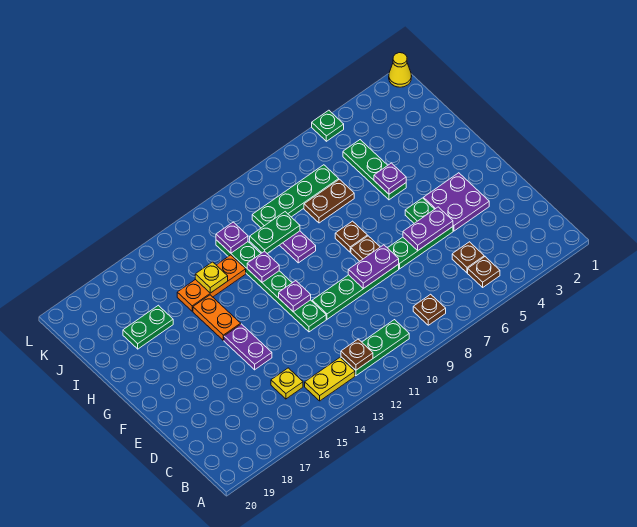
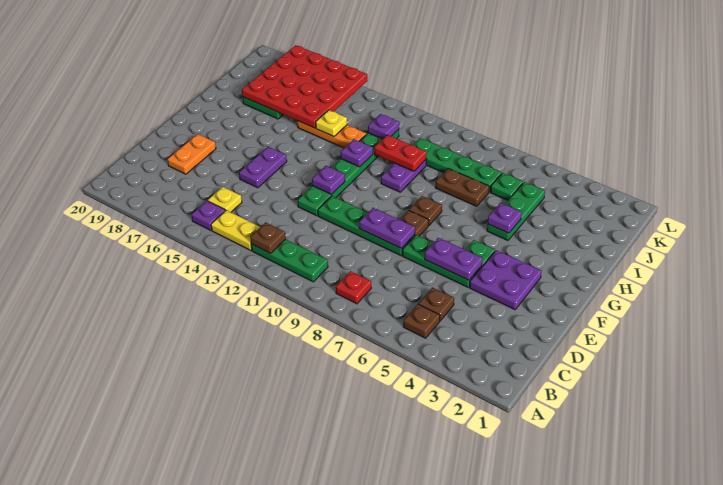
brown plate B8 level 1 -> red plate B8 level 1
none -> purple plate B15 level 1
orange plate G15:H15 level 1 -> orange plate D18:E18 level 1
green plate I10:I11 level 2 -> red plate I10:I11 level 2
none -> red plate I15:L18 level 2
yellow cone L1 level 1 -> none
green plate L5 level 1 -> green plate J6 level 1

